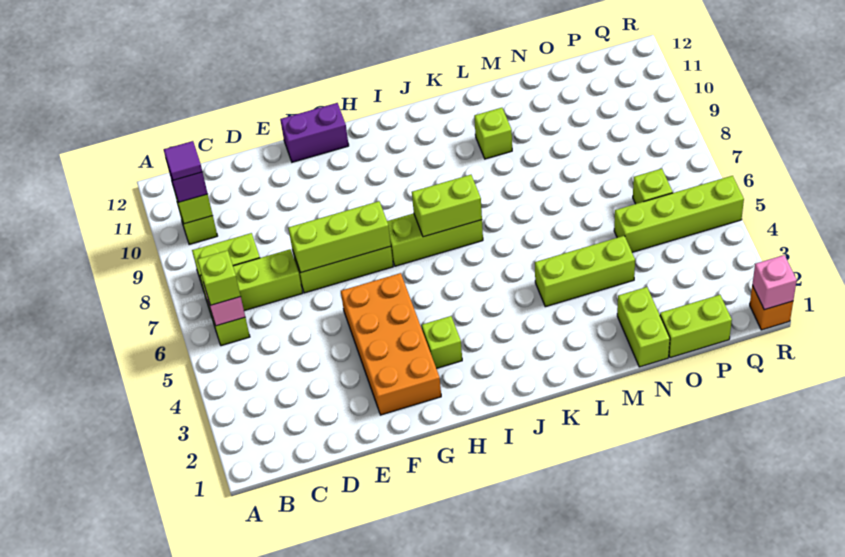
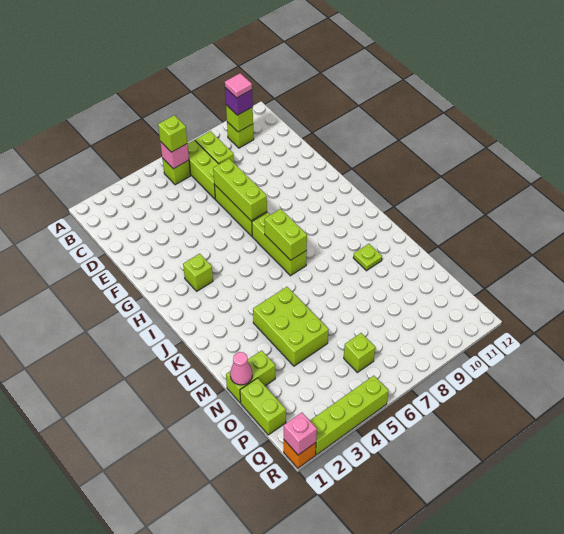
purple tile B10 level 4 -> pink tile B10 level 4
orange brick F2:G5 level 1 -> none
purple brick F12:G12 level 1 -> none
lime brick L4:N4 level 1 -> lime brick L4:N5 level 1
lime brick L10 level 1 -> lime plate L10 level 1
none -> pink cone N1 level 2
lime brick O5:R5 level 1 -> lime brick R2:R5 level 1

